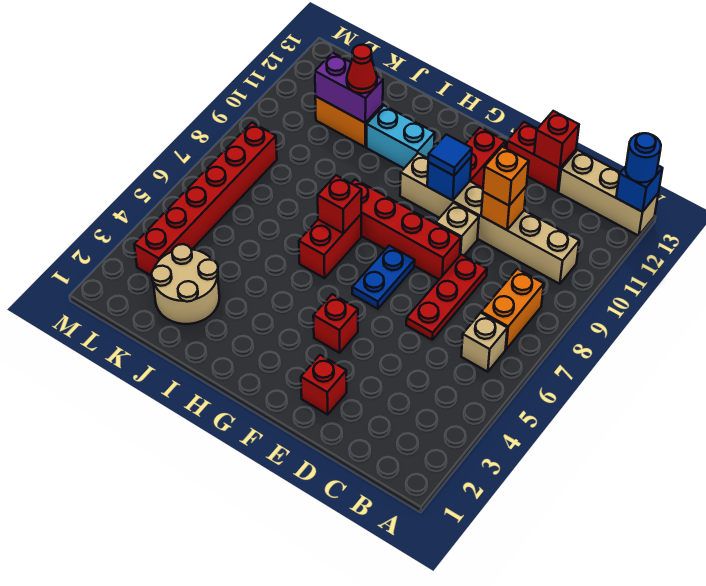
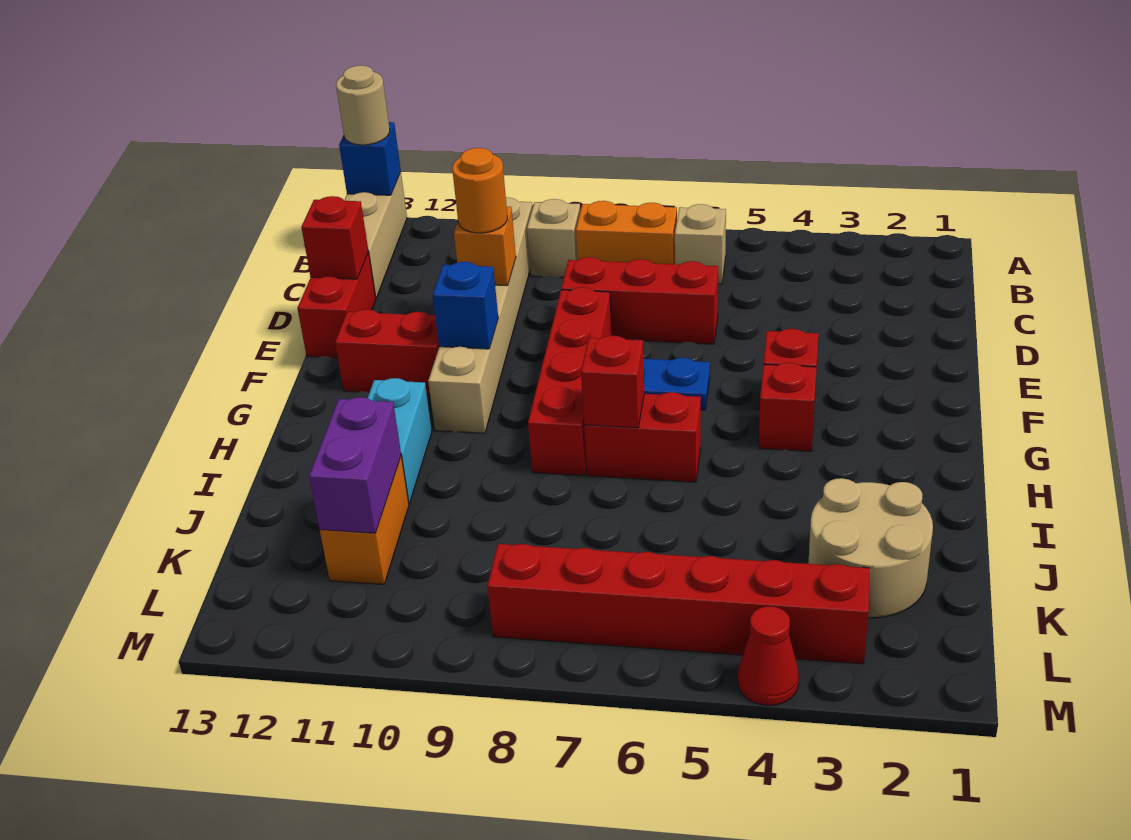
blue round brick A13 level 3 -> tan round brick A13 level 3
red plate D6:D8 level 1 -> red brick D6:D8 level 1
orange brick D10 level 3 -> orange round brick D10 level 3
red brick E2 level 1 -> red brick G4 level 1
tan brick E9 level 1 -> tan brick B9 level 1
blue tile F10 level 3 -> none
red cone J11 level 3 -> red cone M4 level 1

